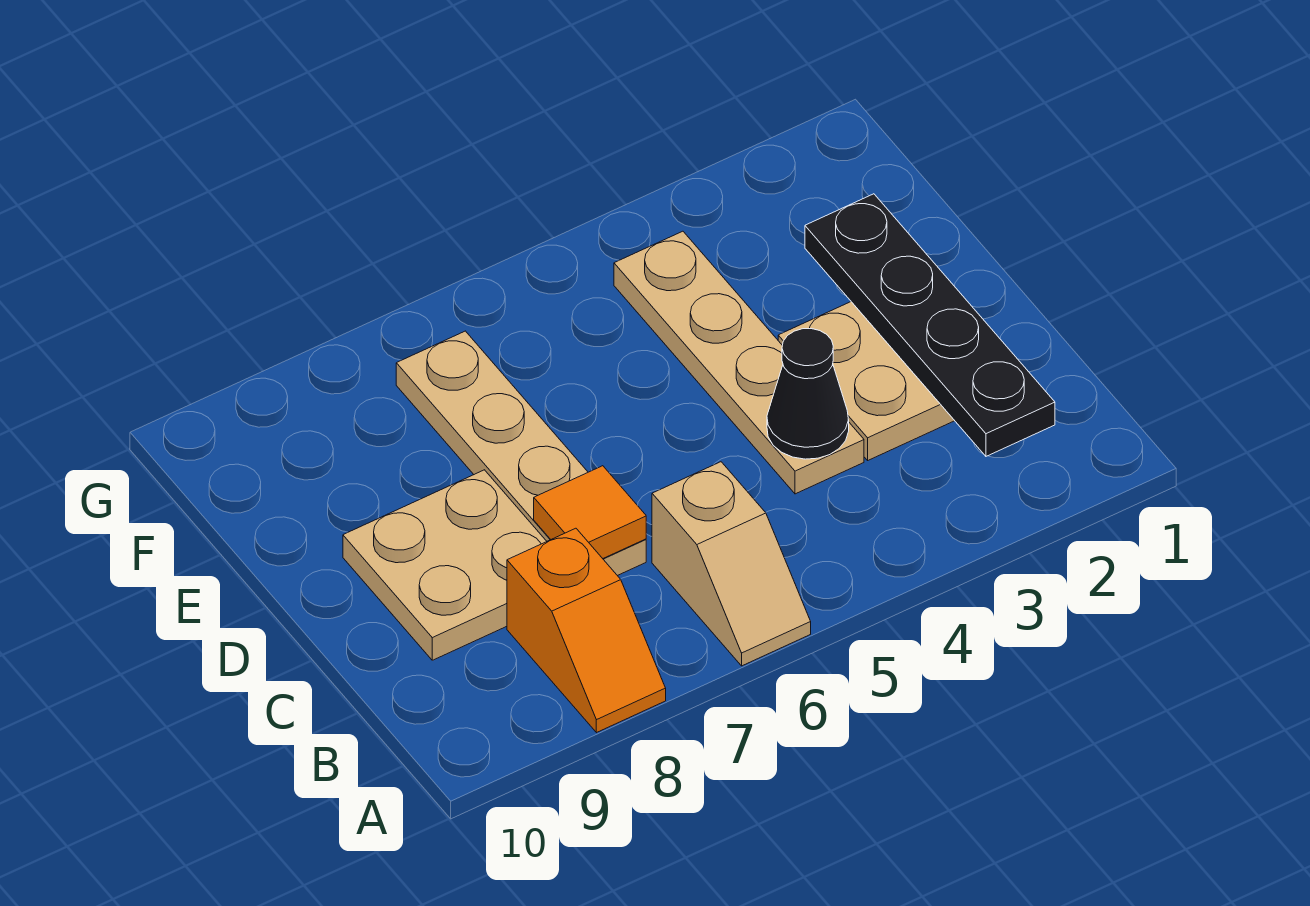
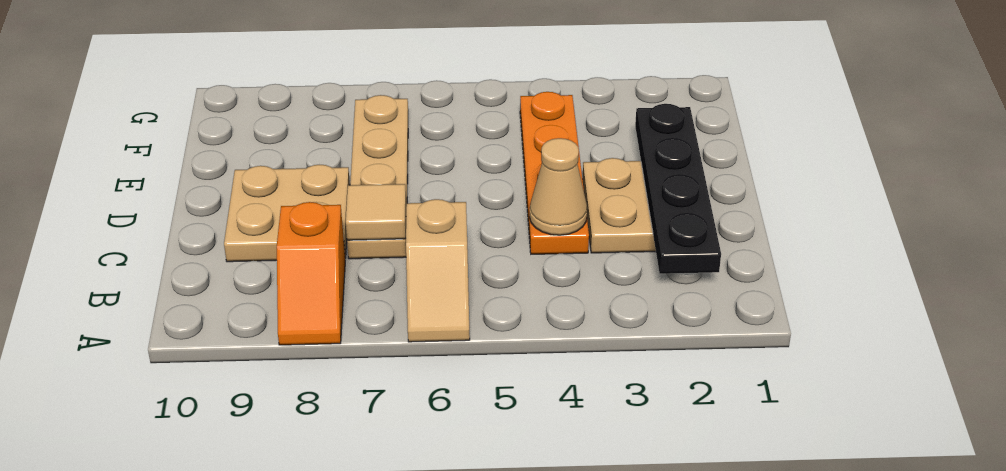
tan plate C4:F4 level 1 -> orange plate C4:F4 level 1
black cone C4 level 2 -> tan cone C4 level 2
orange tile C7 level 2 -> tan tile C7 level 2

